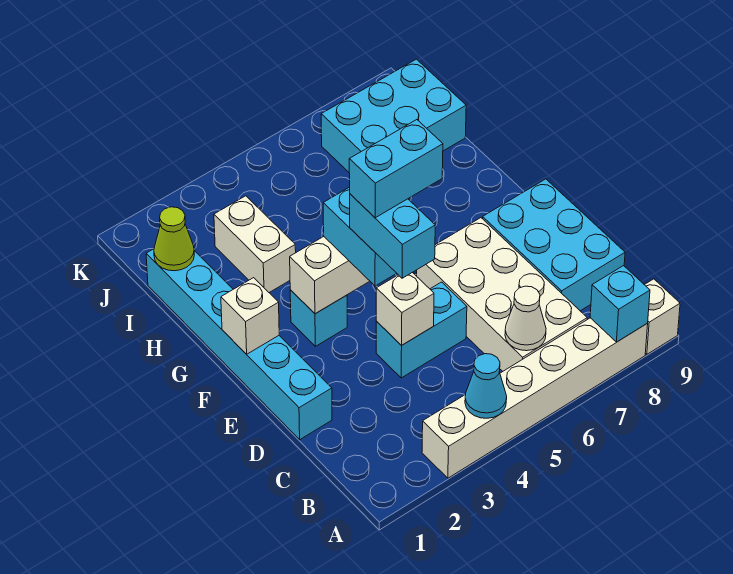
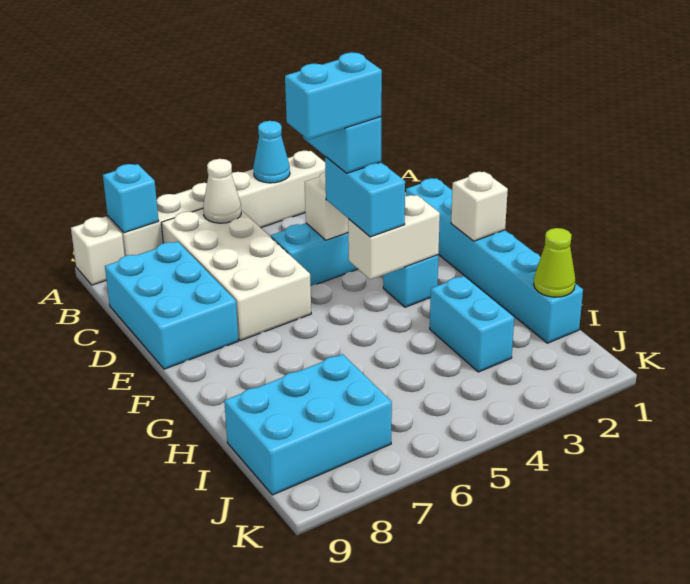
white brick H3:I3 level 1 -> cyan brick H3:I3 level 1

